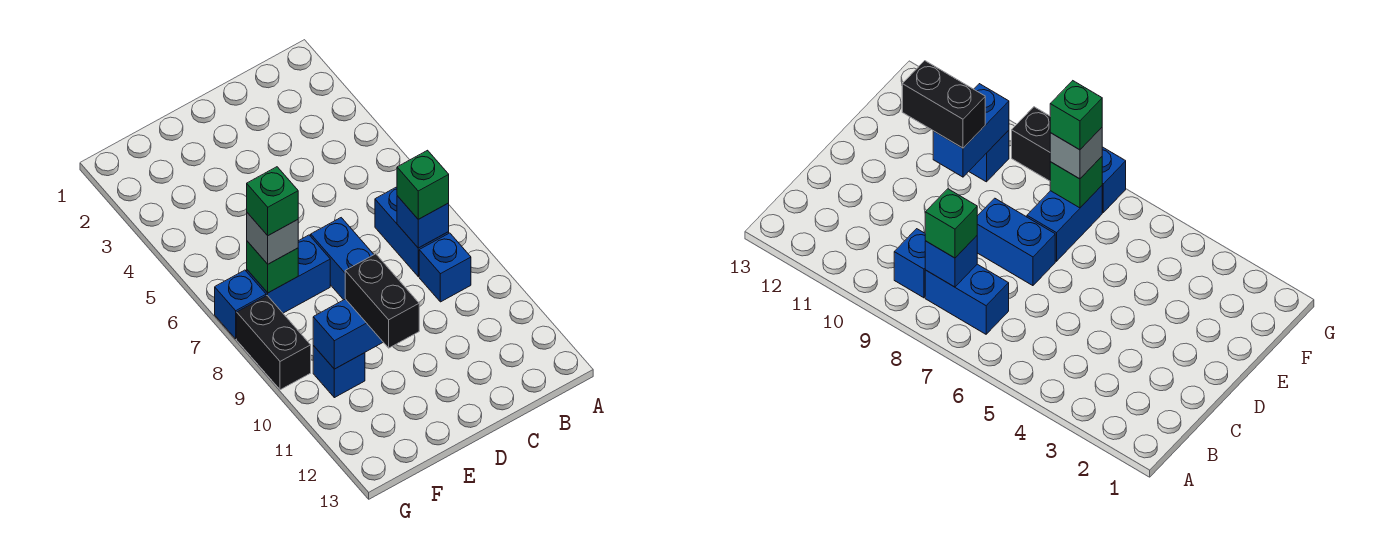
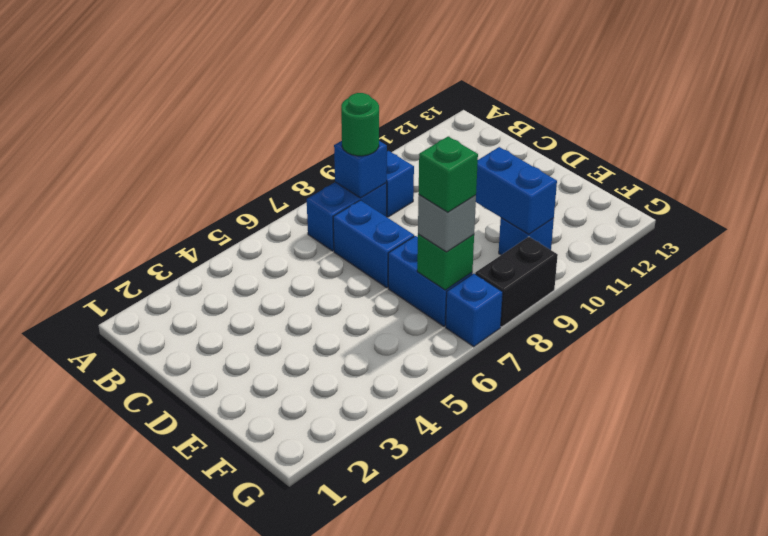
green brick B8 level 3 -> green round brick B8 level 3
blue brick D7:D8 level 1 -> blue brick C7:D7 level 1
black brick E10:E11 level 3 -> none

